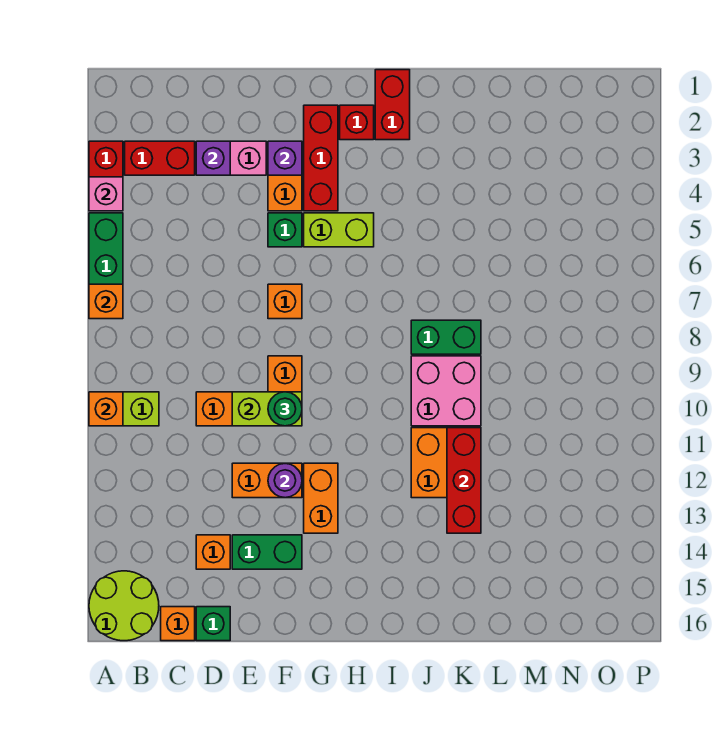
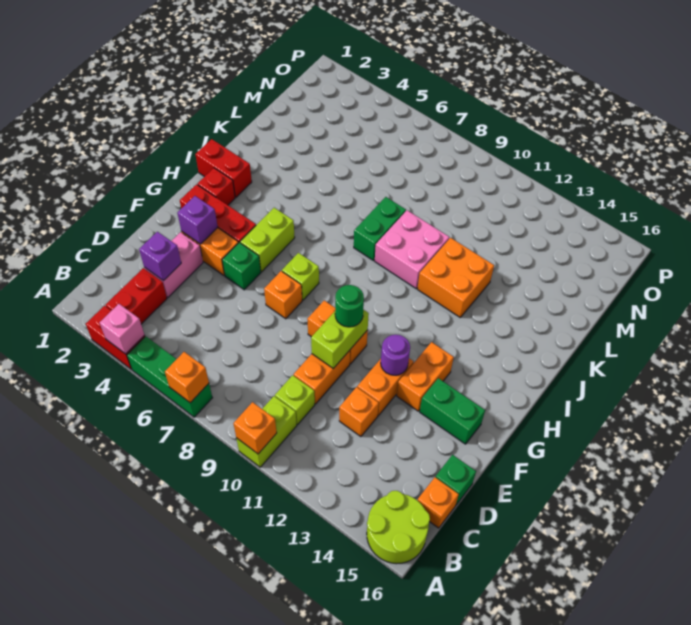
none -> lime brick C10 level 1
orange brick D14 level 1 -> orange brick D12 level 1
green brick E14:F14 level 1 -> green brick F14:F15 level 1
none -> lime brick G7 level 1
orange brick G12:G13 level 1 -> orange brick F13:G13 level 1
red brick K11:K13 level 2 -> none

